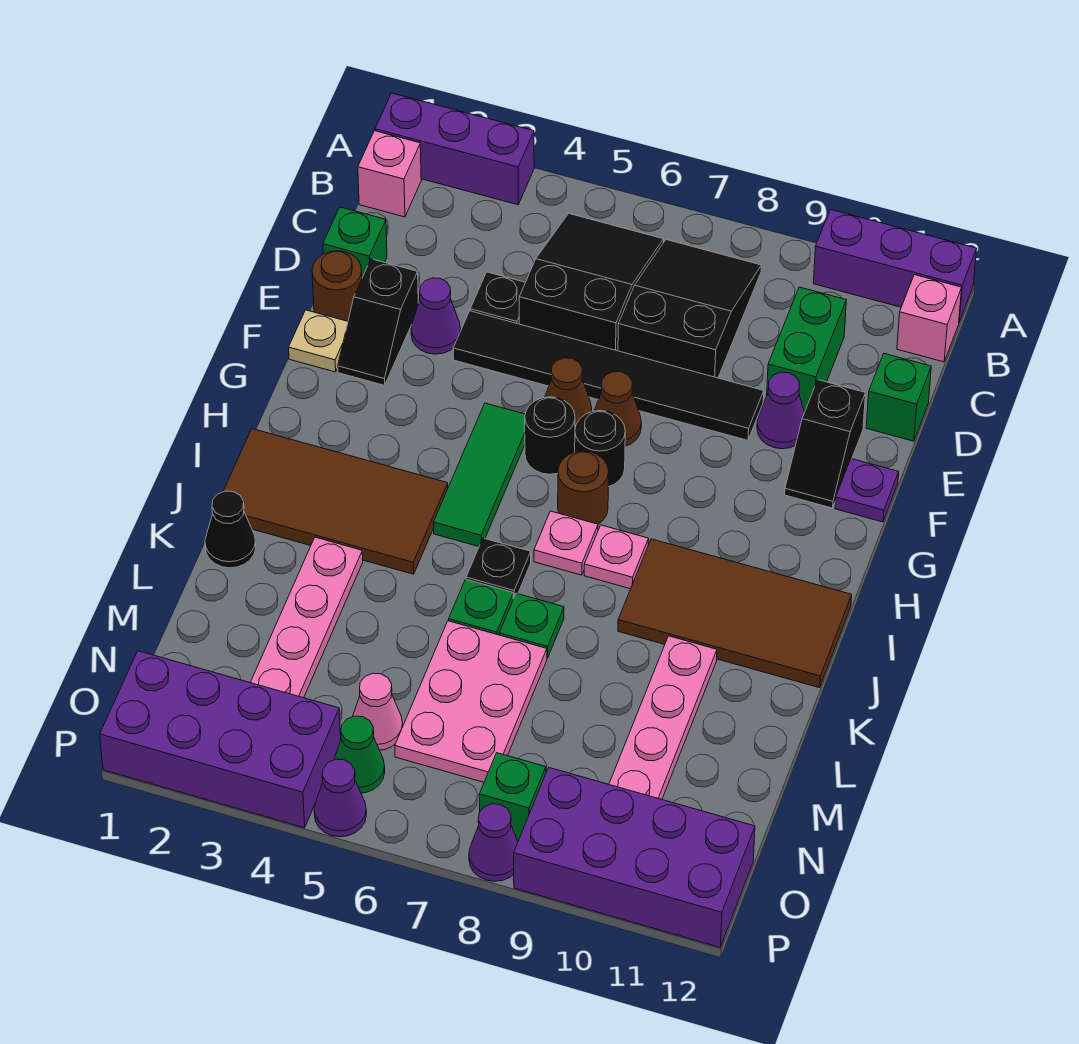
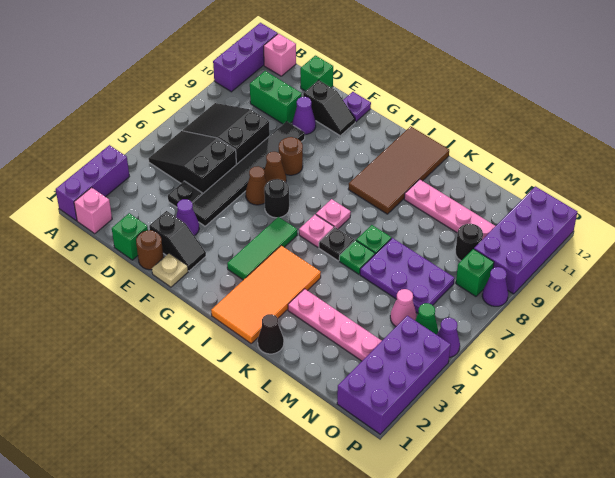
green tile G5:I5 level 1 -> green tile H3:H5 level 1
black round brick G7 level 1 -> black round brick N9 level 1
brown round brick H7 level 1 -> brown round brick F8 level 1
brown tile I1:J4 level 1 -> orange tile I1:J4 level 1
pink plate I8 level 1 -> pink plate I6 level 1
pink plate L6:N7 level 1 -> purple plate L6:N7 level 1

